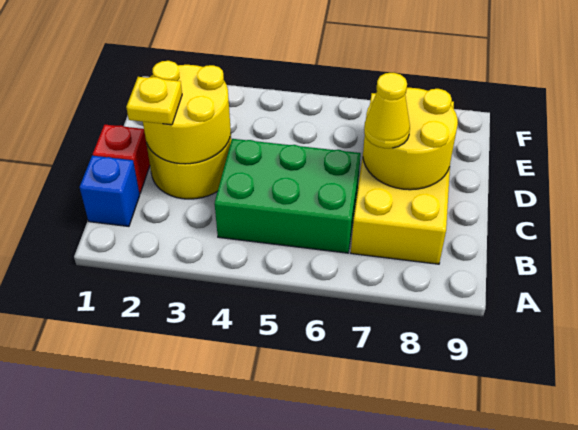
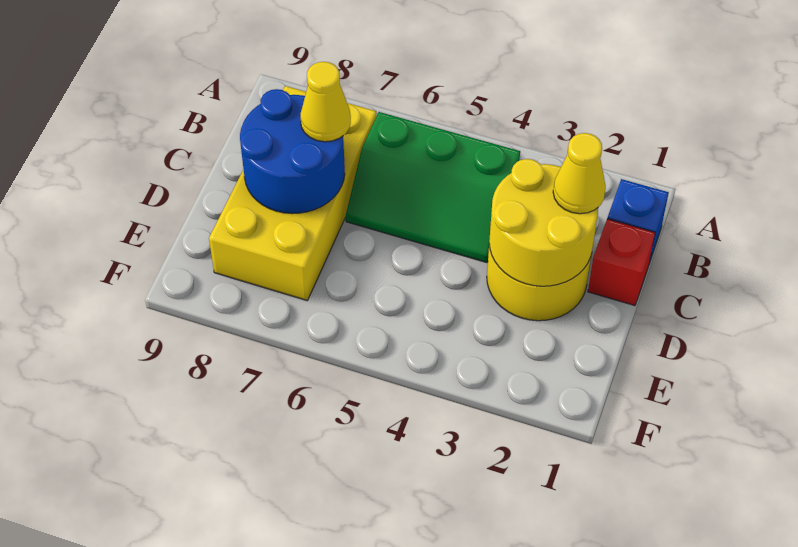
green brick B4:C6 level 1 -> green slope B4:C6 level 1 top B
yellow plate C2 level 3 -> yellow cone C2 level 3
yellow round brick C7:D8 level 2 -> blue round brick C7:D8 level 2

